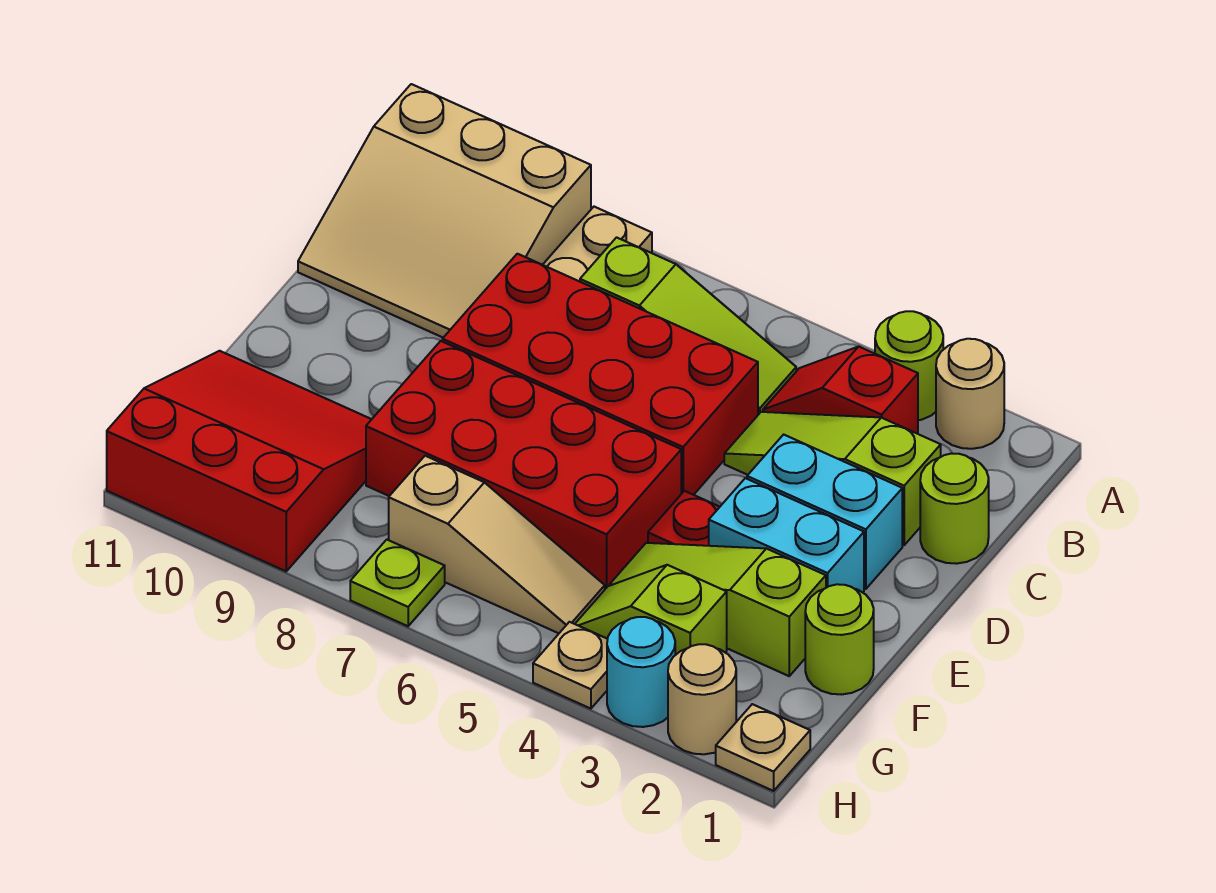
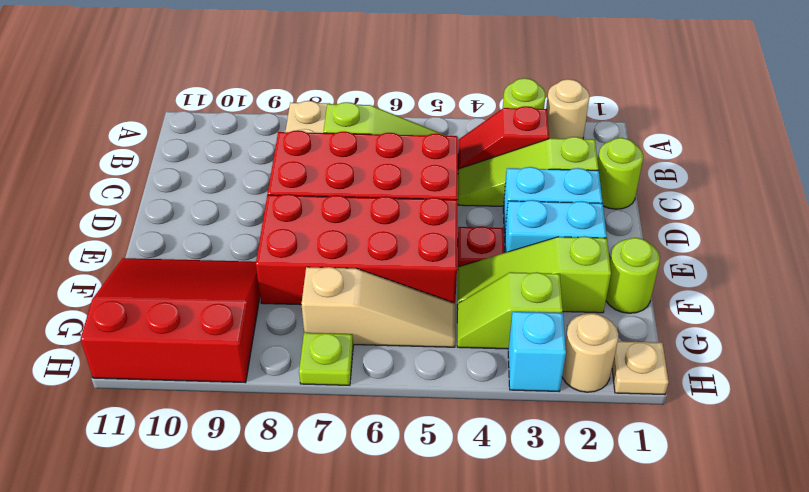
tan slope A9:C11 level 1 top A -> none
cyan round brick H3 level 1 -> cyan brick H3 level 1
tan plate H4 level 1 -> none

